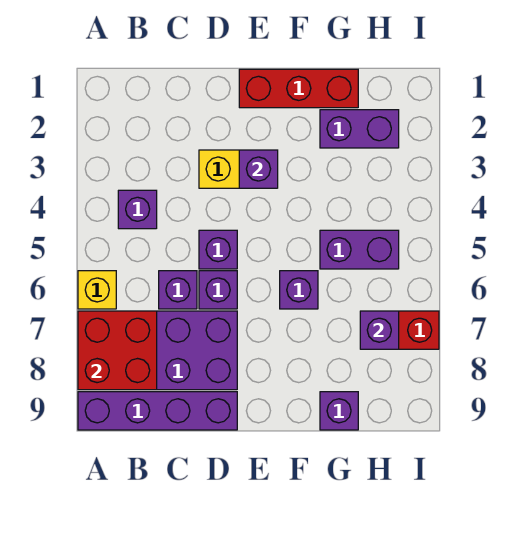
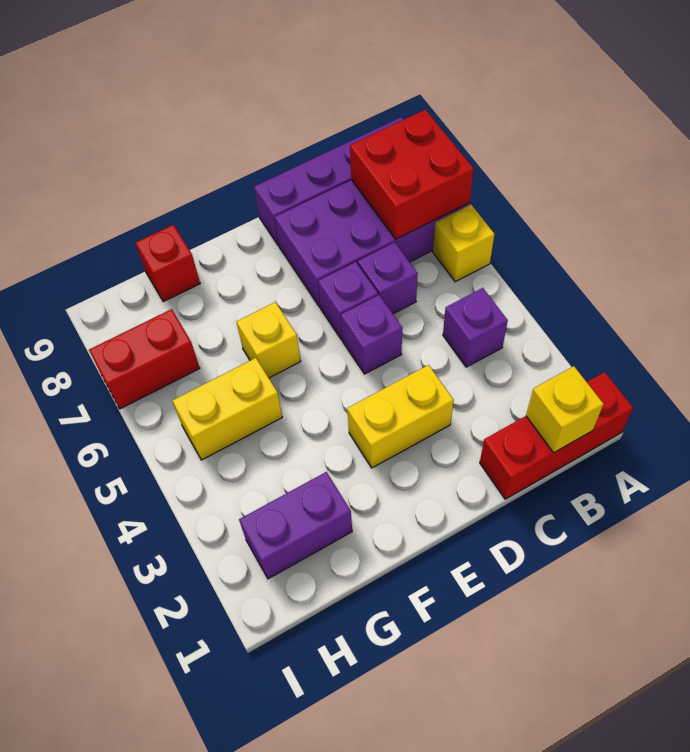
none -> yellow brick B1 level 2
red brick E1:G1 level 1 -> red brick A1:C1 level 1
purple brick E3 level 2 -> none
purple brick F6 level 1 -> yellow brick F6 level 1
purple brick G5:H5 level 1 -> yellow brick G5:H5 level 1
purple brick G9 level 1 -> red brick G9 level 1
purple brick H7 level 2 -> none

